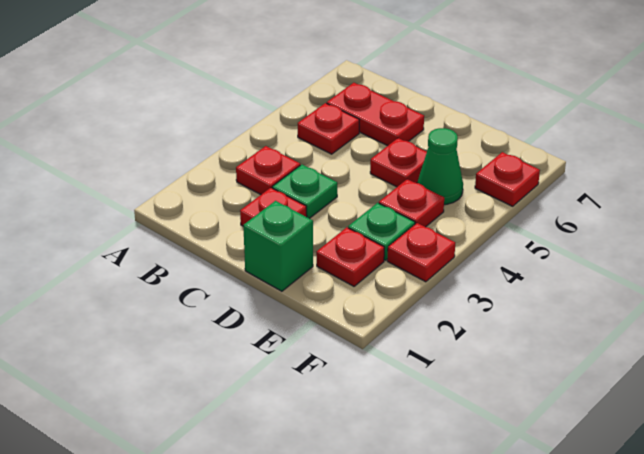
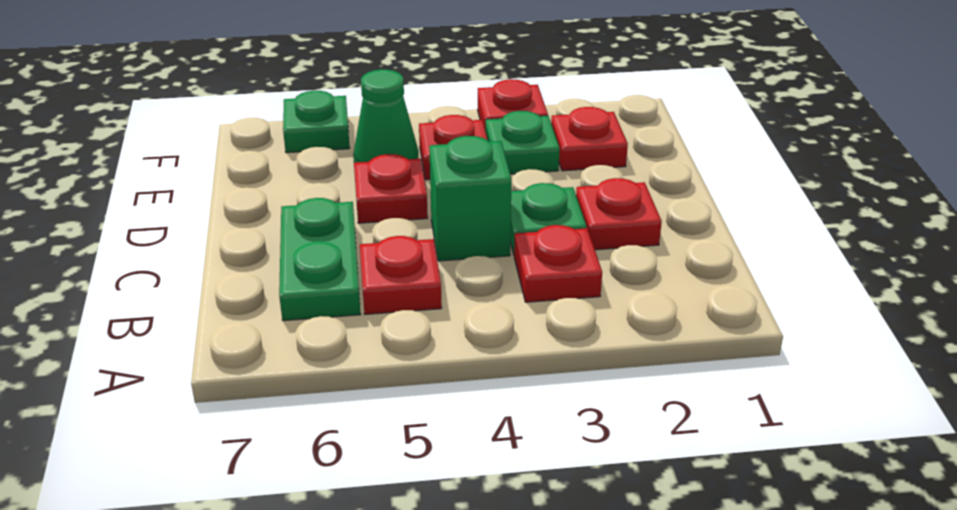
red plate B6:C6 level 1 -> green plate B6:C6 level 1
green brick D1 level 1 -> green brick C4 level 1
red plate F6 level 1 -> green plate F6 level 1

